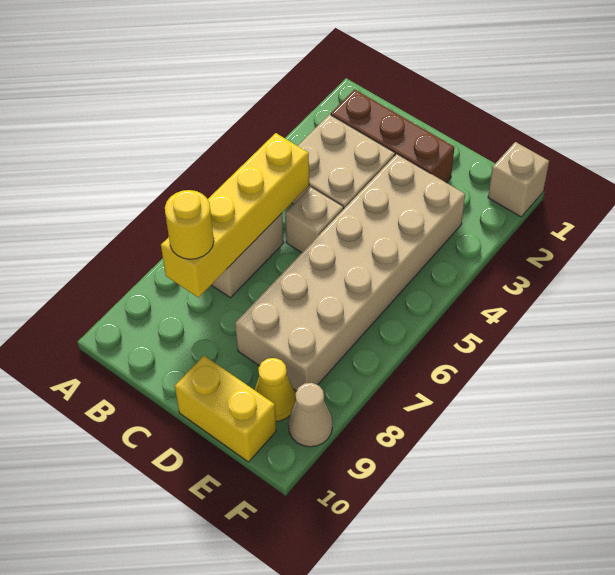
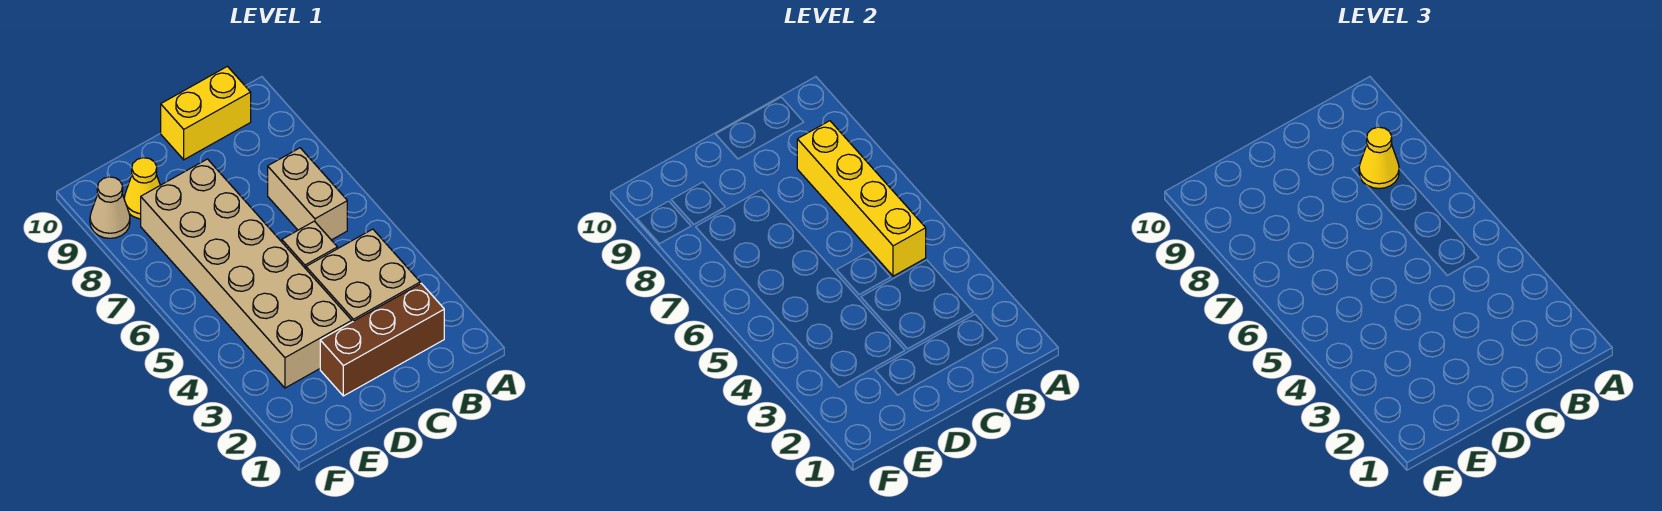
yellow round brick B8 level 3 -> yellow cone B8 level 3
yellow brick D10:E10 level 1 -> yellow brick B10:C10 level 1
tan brick F1 level 1 -> none

